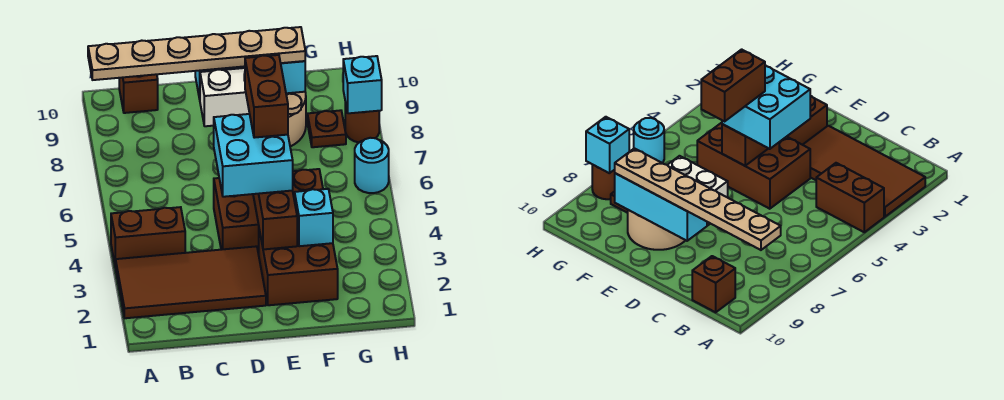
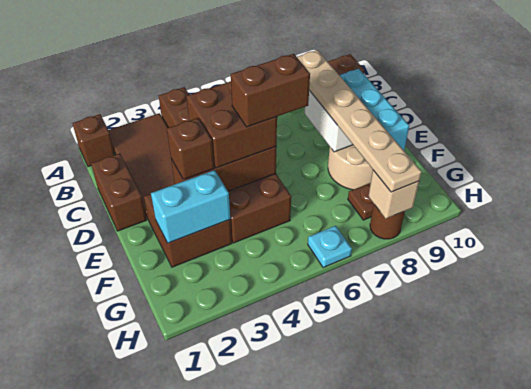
none -> brown brick A1 level 1
tan plate A9:F9 level 3 -> tan plate C8:H8 level 3
none -> brown brick C1:D1 level 1
cyan brick D4:E5 level 3 -> brown brick D4:E5 level 3
none -> brown brick E3 level 3
cyan brick F3 level 2 -> cyan brick F2:F3 level 2
cyan round brick H6 level 1 -> cyan plate H6 level 1
cyan brick H8 level 2 -> tan brick H8 level 2

